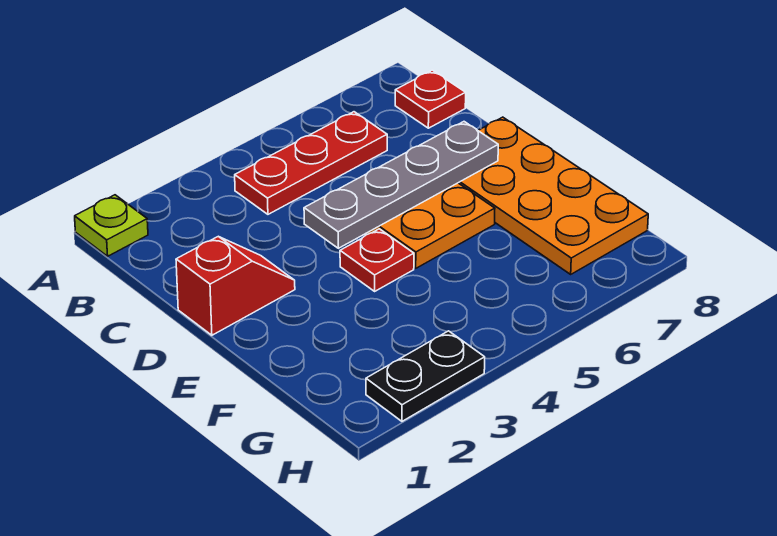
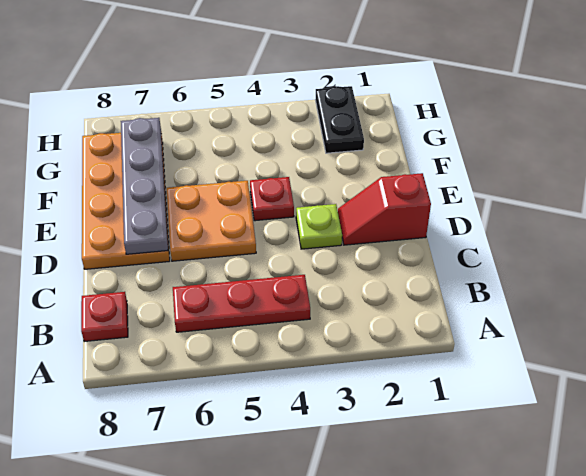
lime plate A1 level 1 -> lime plate D3 level 1
grey plate D4:D7 level 2 -> grey plate D7:G7 level 2
black plate H2:H3 level 1 -> black plate G2:H2 level 1

